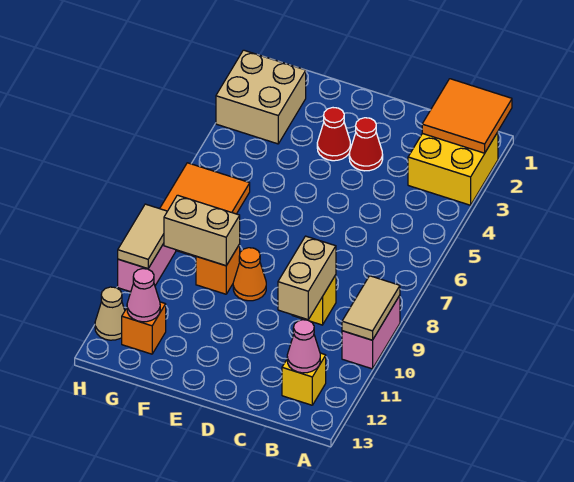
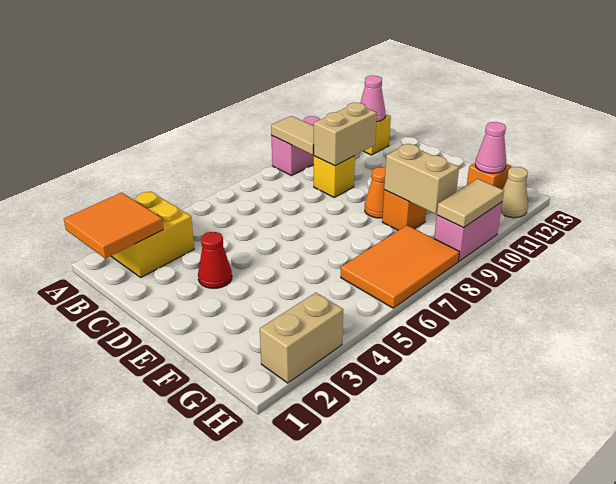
tan tile A9:A10 level 2 -> tan tile A9:B9 level 2
red cone E3 level 1 -> none
tan brick G2:H3 level 1 -> tan brick H2:H3 level 1

